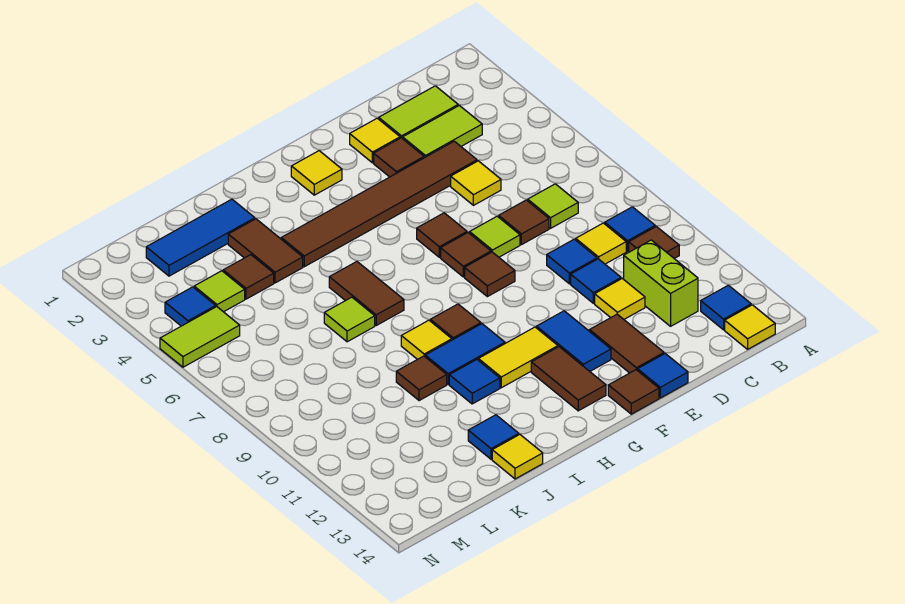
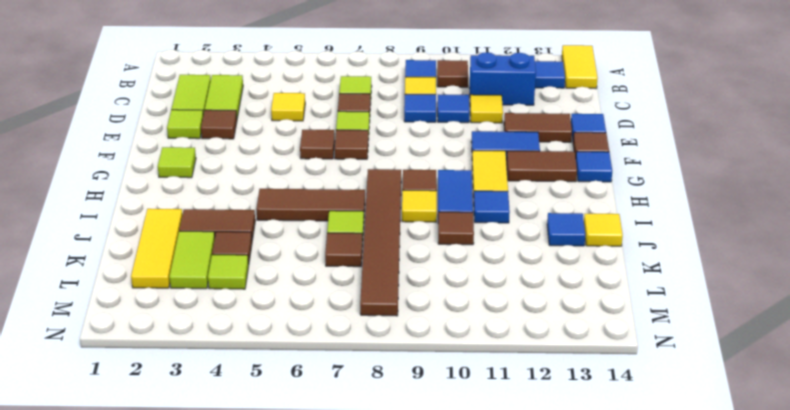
yellow tile B14 level 1 -> yellow tile A14:B14 level 1
lime brick C11:C12 level 1 -> blue brick C11:C12 level 1
brown tile D4:I4 level 1 -> brown tile H8:M8 level 1
yellow tile E2 level 1 -> lime tile E2 level 1
brown tile F8 level 1 -> brown tile K7 level 1
yellow tile G2 level 1 -> lime tile G2 level 1
brown tile I6:I7 level 1 -> brown tile I5:I7 level 1
blue tile J2:L2 level 1 -> yellow tile J2:L2 level 1
blue tile M4 level 1 -> blue tile G14 level 1
lime tile M5:N5 level 1 -> lime tile K3:L3 level 1

